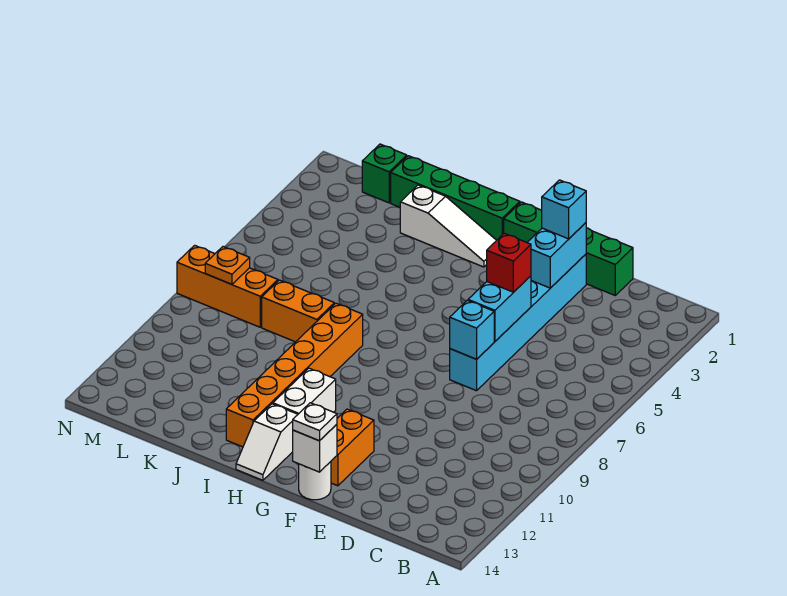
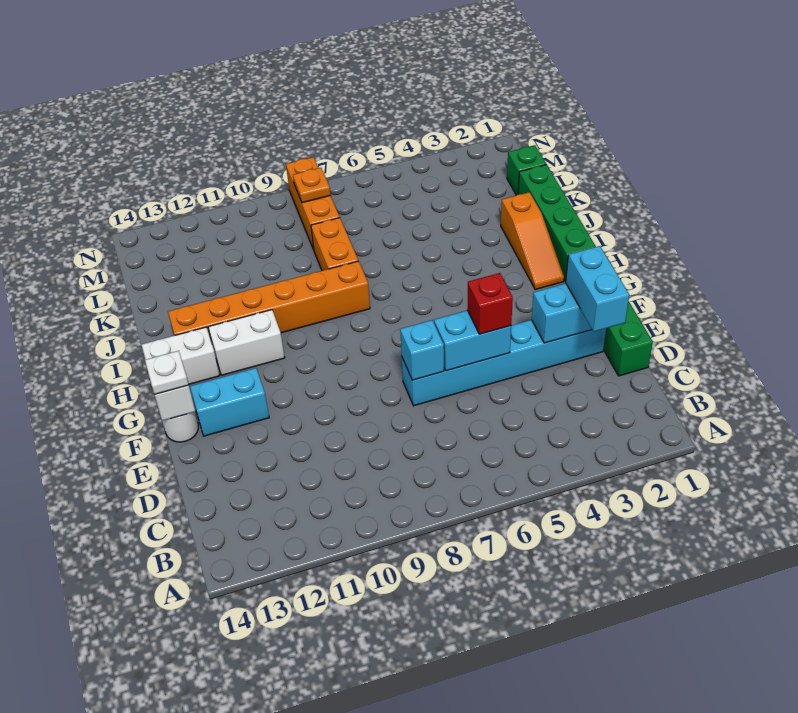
cyan brick E2 level 3 -> cyan brick D2:E2 level 3
orange brick F12:F13 level 1 -> cyan brick F12:F13 level 1
white slope H2:J2 level 1 top J -> orange slope H2:J2 level 1 top J
white slope H13:H14 level 1 top 13 -> white brick H13:H14 level 1

